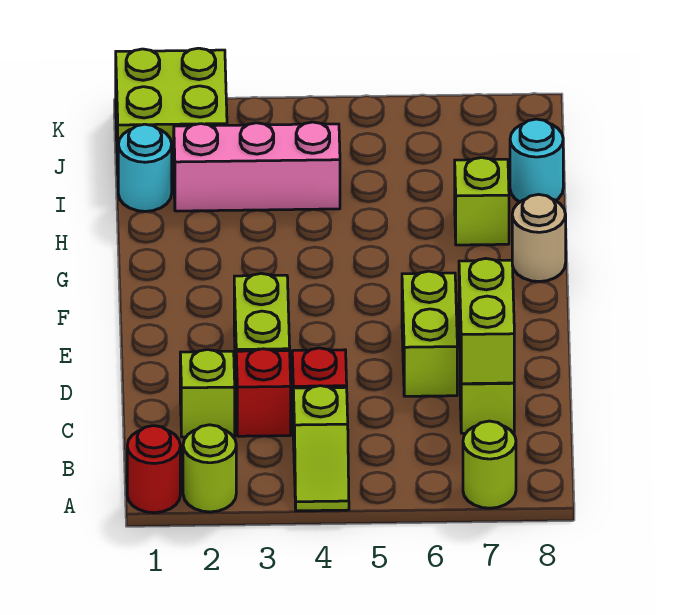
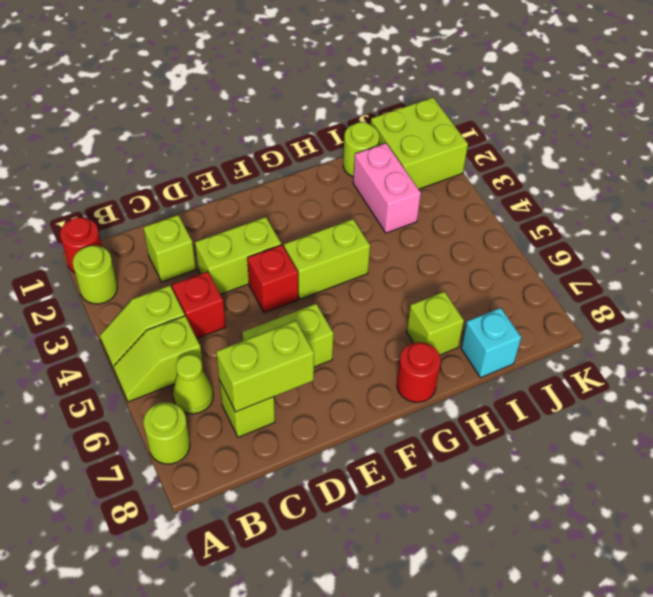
none -> lime slope A5:B5 level 1 top B
none -> lime cone B6 level 1
red brick C3 level 1 -> red brick E4 level 1
none -> lime brick F4:G4 level 1
tan round brick G8 level 1 -> red round brick G8 level 1
cyan round brick I1 level 1 -> lime round brick I1 level 1
pink brick I2:I4 level 1 -> pink brick I2:I3 level 1
cyan round brick I8 level 1 -> cyan brick I8 level 1

